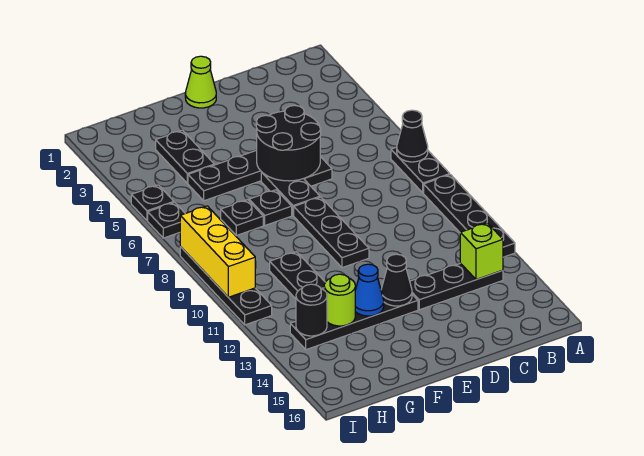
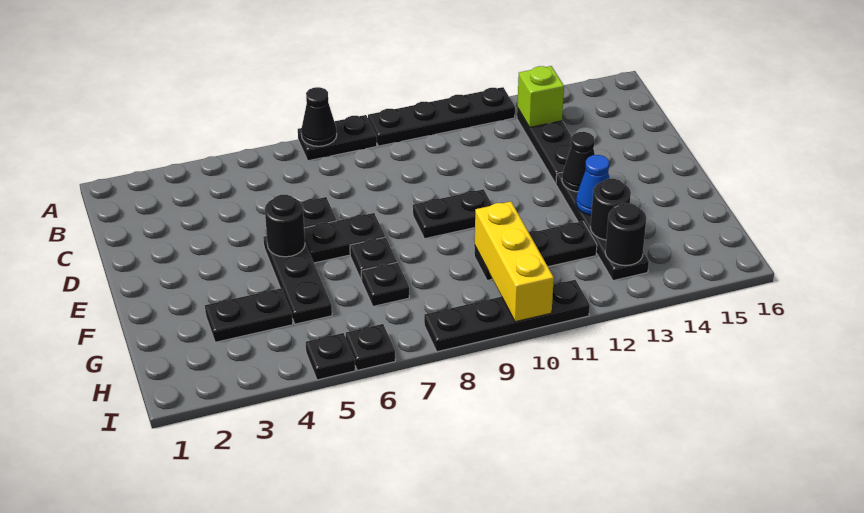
black round brick D5:E6 level 2 -> black round brick E5 level 2
lime cone E1 level 1 -> none
black plate E8:E10 level 1 -> black plate E9:E10 level 1
lime round brick G13 level 2 -> black round brick G13 level 2
yellow brick I8:I10 level 2 -> yellow brick G10:I10 level 2

